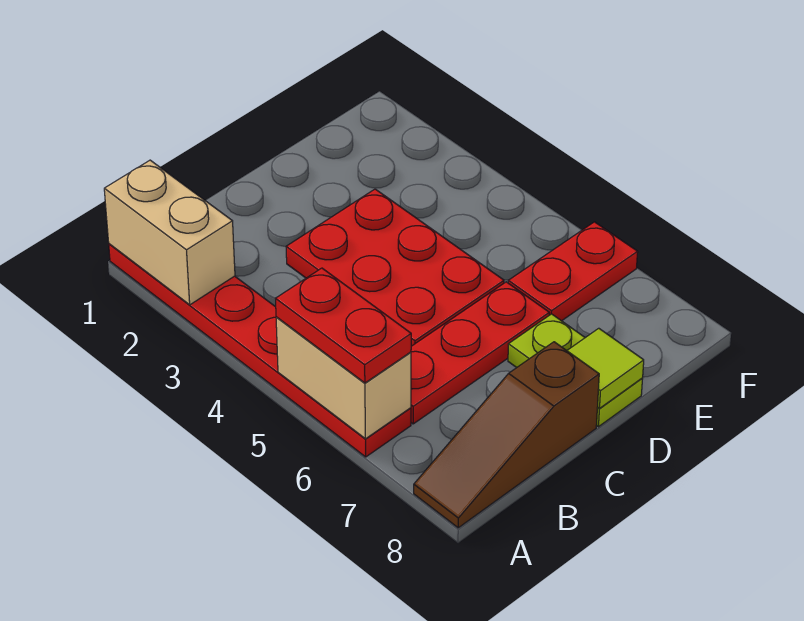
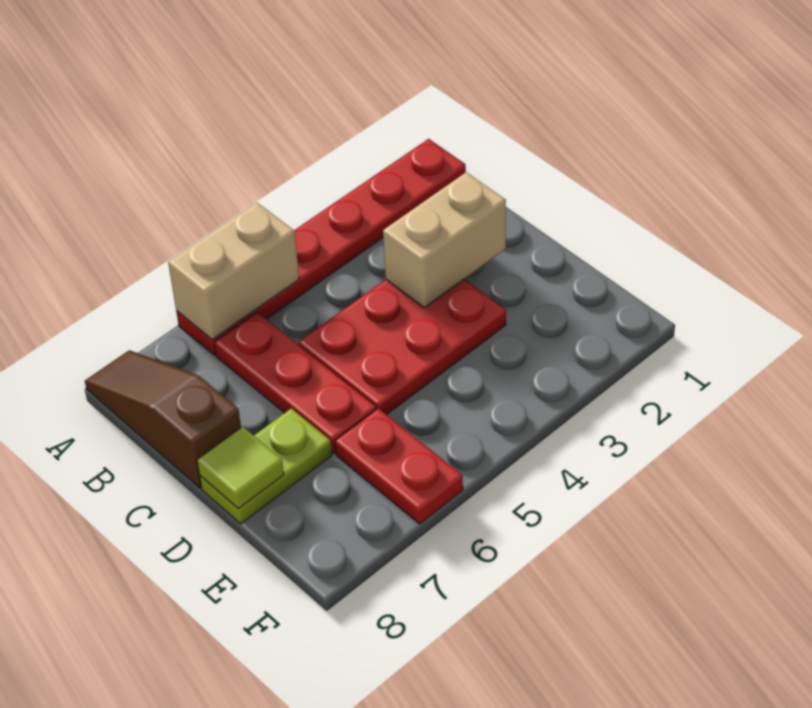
tan brick A1:A2 level 2 -> tan brick C2:C3 level 2
red plate A5:A6 level 3 -> none

